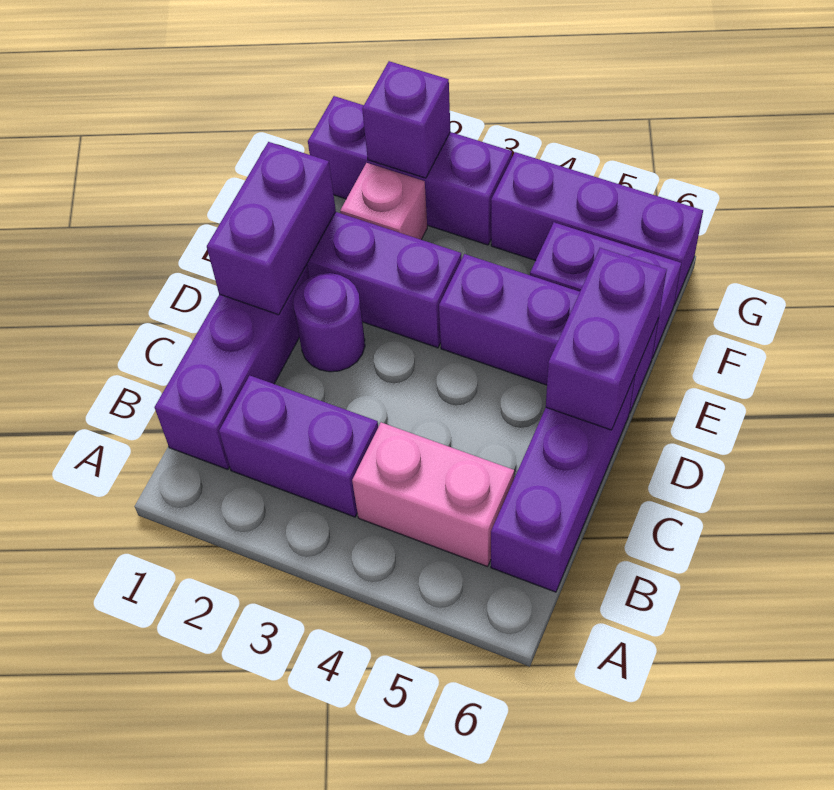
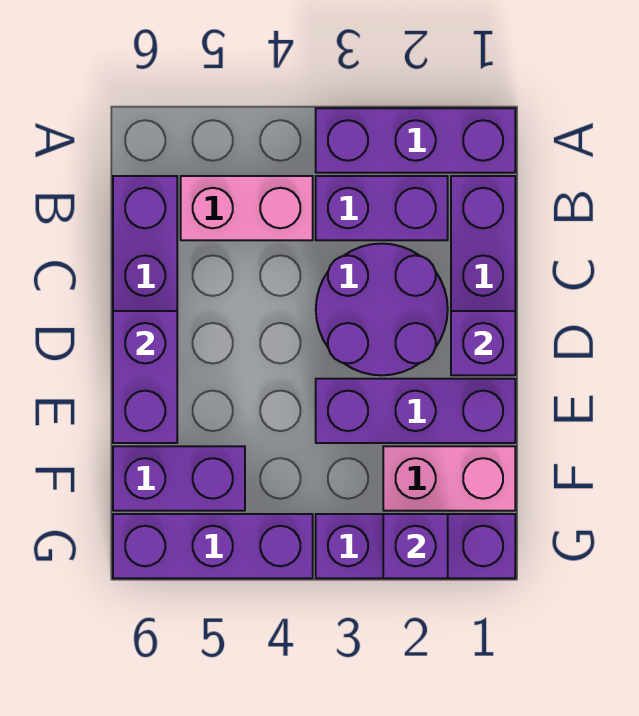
purple brick D1:E1 level 2 -> purple brick D1 level 2
purple round brick D2 level 1 -> purple round brick C2:D3 level 1
purple brick E4:E6 level 1 -> purple brick A1:A3 level 1
pink brick F2 level 1 -> pink brick F1:F2 level 1

